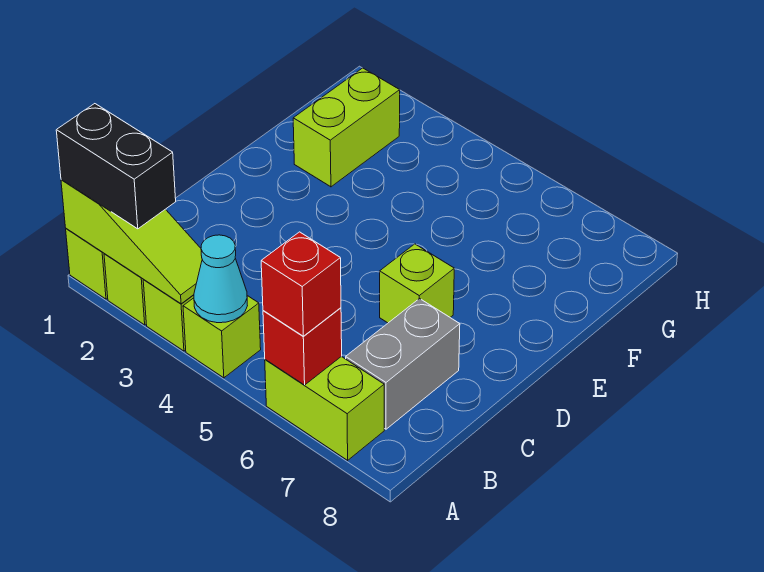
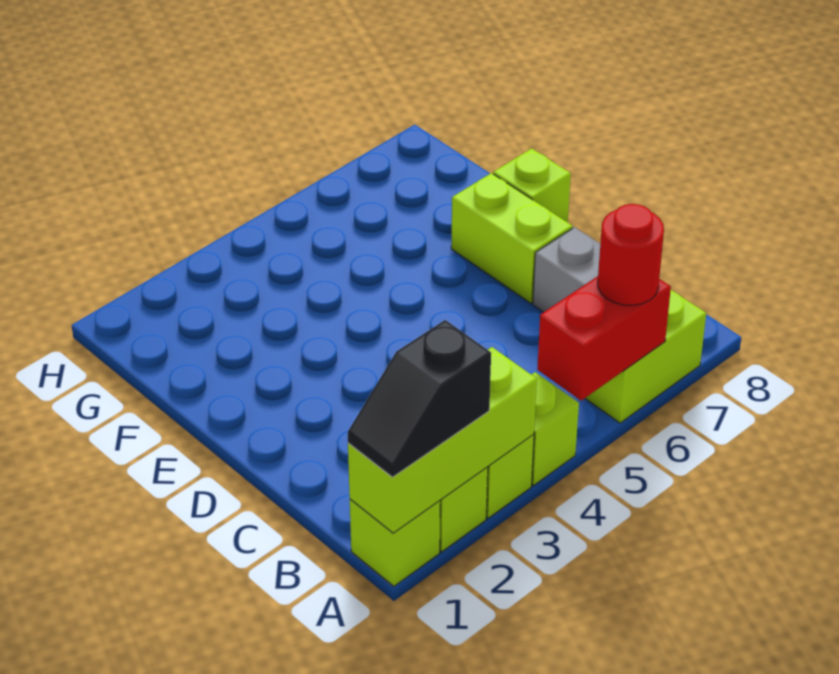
lime slope A1:A3 level 2 top 1 -> lime brick A1:A3 level 2
black brick A1:A2 level 3 -> black slope A1:A2 level 3 top 2
cyan cone A4 level 2 -> none
red brick A6 level 2 -> red brick A5:A6 level 2
red brick A6 level 3 -> red round brick A6 level 3
lime brick D6 level 1 -> lime brick E8 level 1
lime brick F2:G2 level 1 -> lime brick D7:E7 level 1

